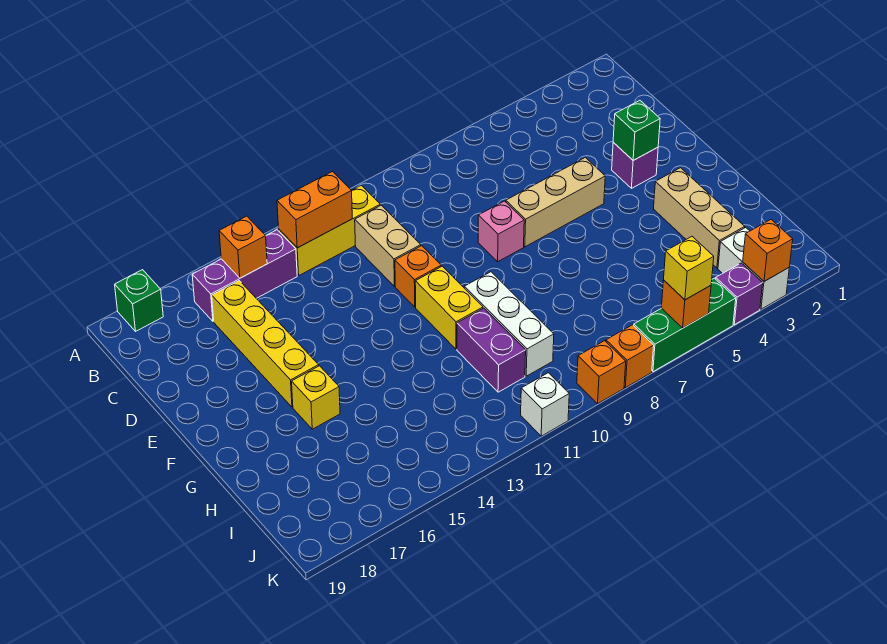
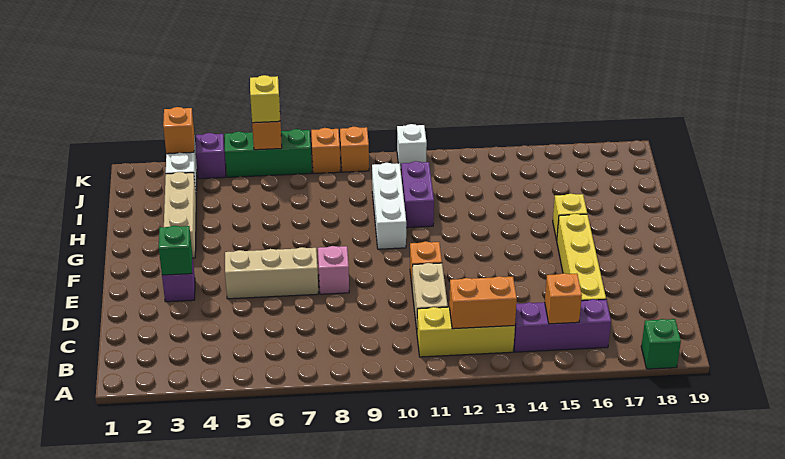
yellow brick F11:G11 level 1 -> none

